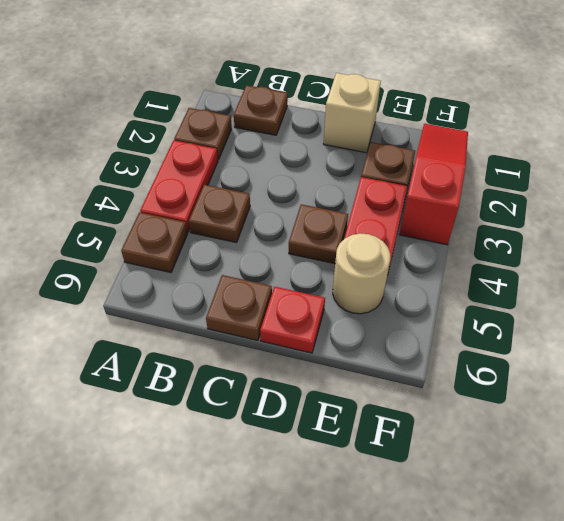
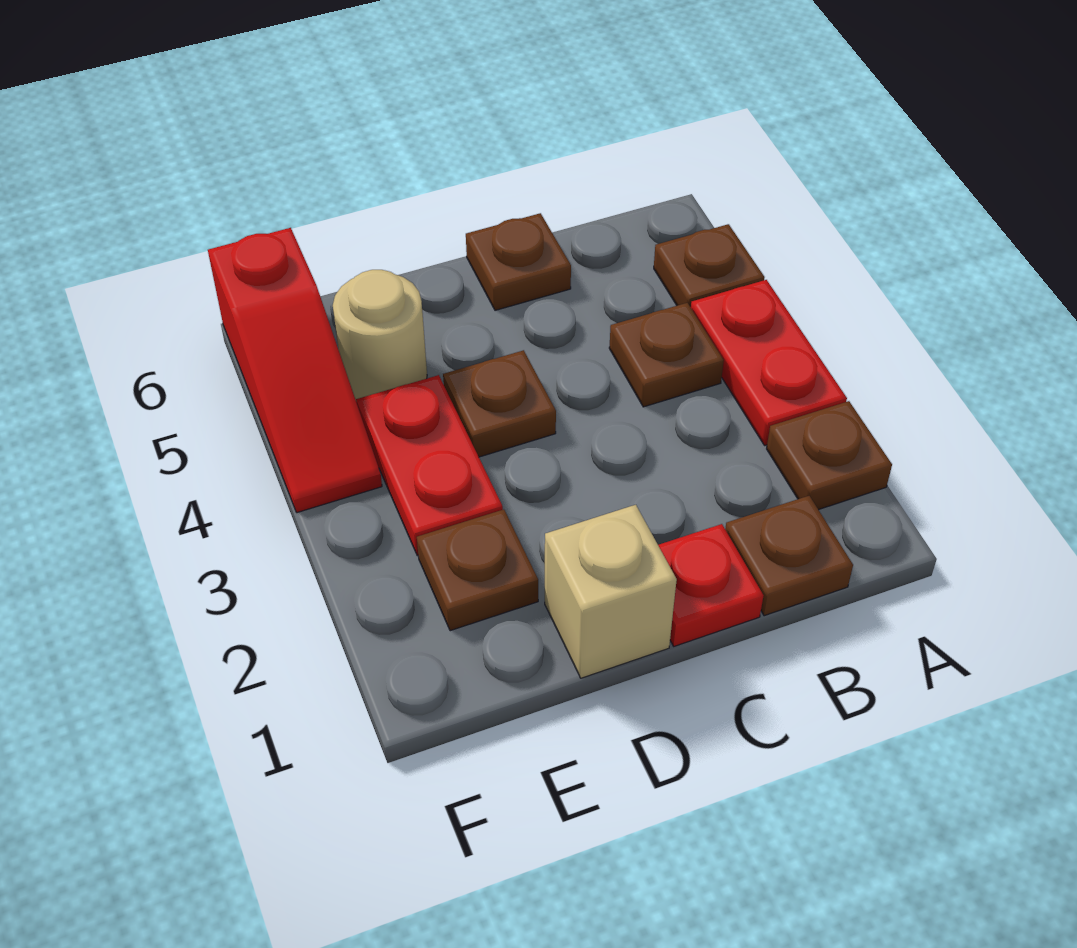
red plate D6 level 1 -> red plate C1 level 1
red slope F1:F3 level 1 top 3 -> red slope F4:F6 level 1 top 6

